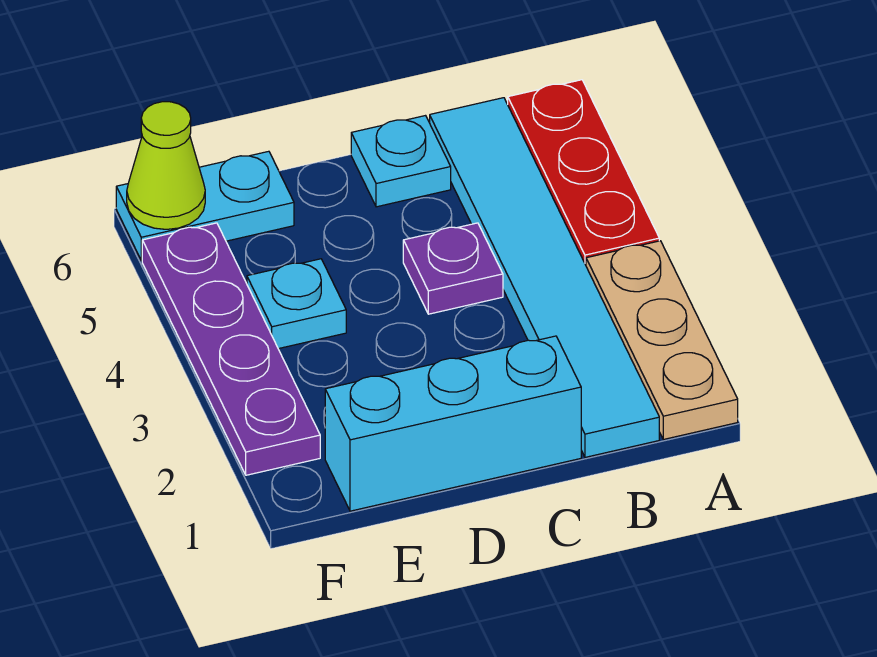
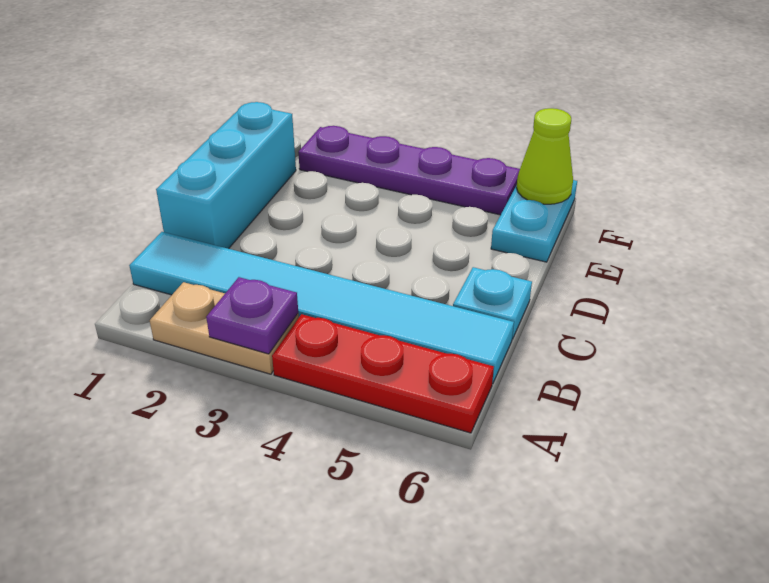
tan plate A1:A3 level 1 -> tan plate A2:A3 level 1
purple plate C4 level 1 -> purple plate A3 level 2
cyan plate E4 level 1 -> none

